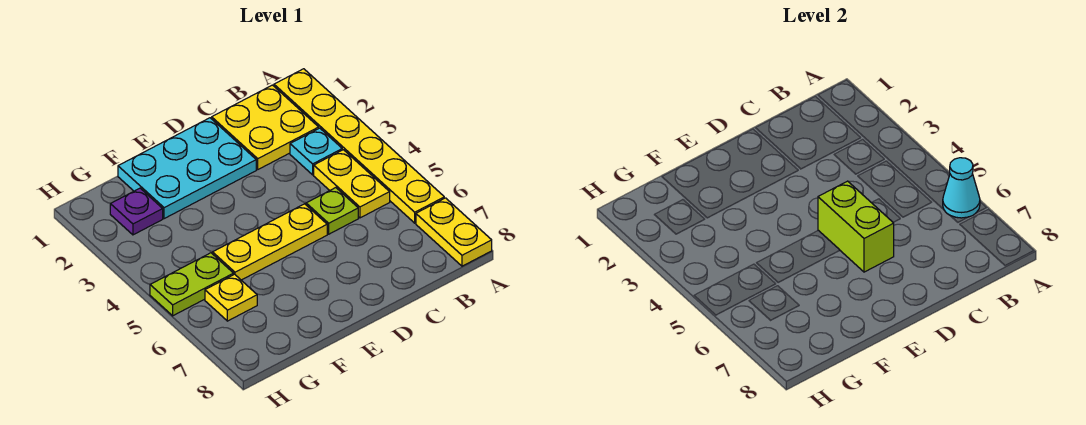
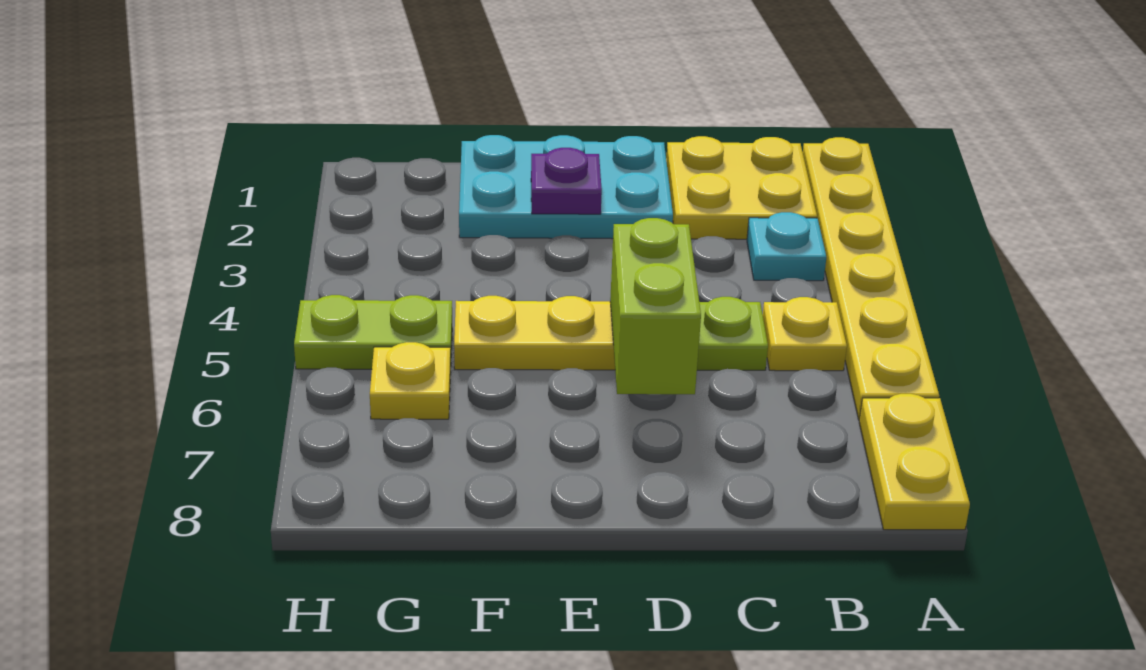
cyan cone A6 level 2 -> none
yellow plate B4:B5 level 1 -> yellow plate B5 level 1
purple plate G2 level 1 -> purple plate E2 level 2

